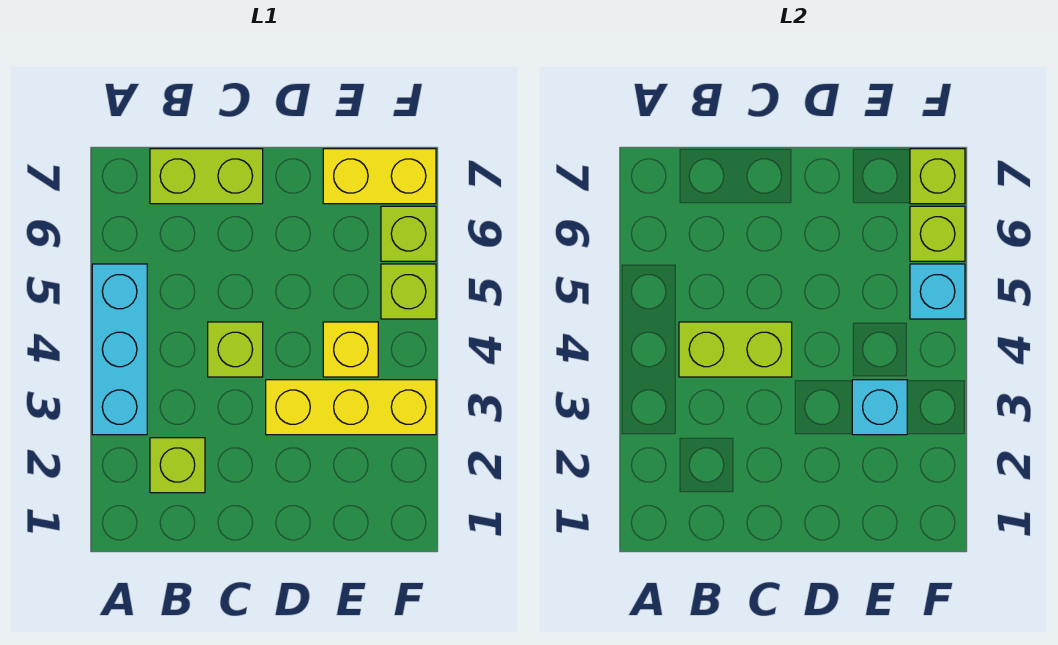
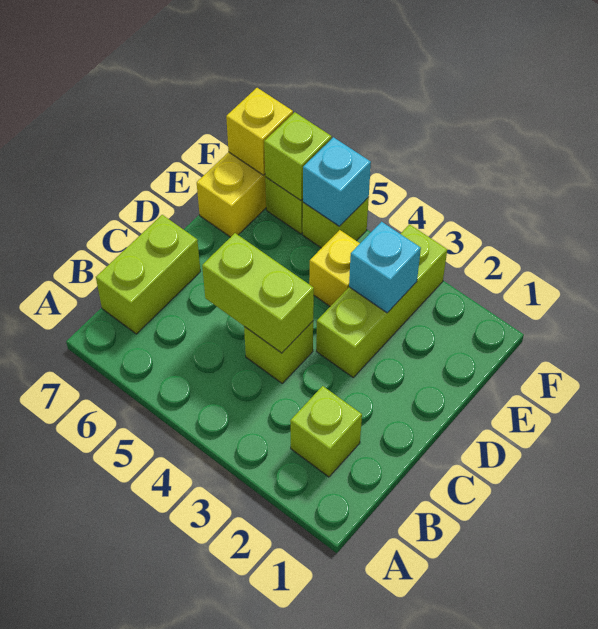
cyan brick A3:A5 level 1 -> none
lime brick B4:C4 level 2 -> lime brick C4:C5 level 2
yellow brick D3:F3 level 1 -> lime brick D3:F3 level 1
lime brick F7 level 2 -> yellow brick F7 level 2

